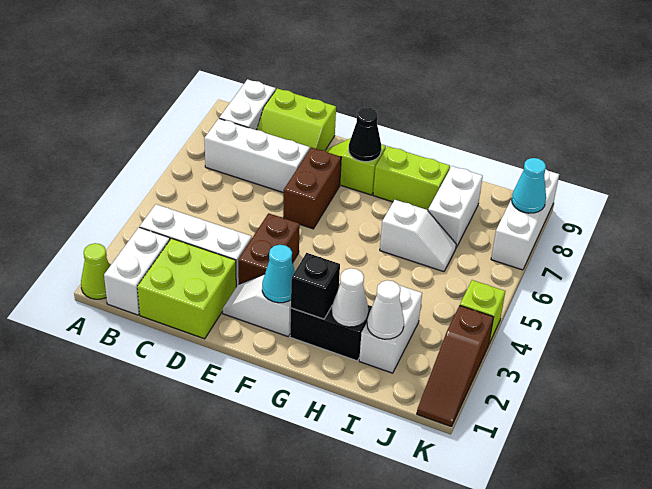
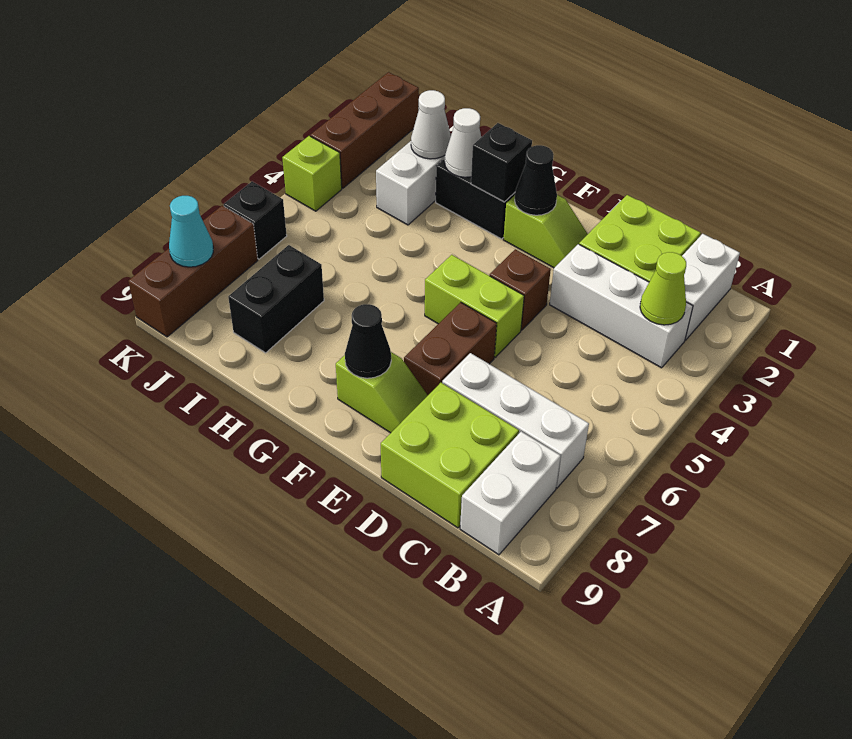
lime cone A1 level 1 -> lime cone B3 level 2
lime slope C8:D9 level 1 top 9 -> lime brick C8:D9 level 1
white slope E2:F2 level 1 top F -> lime slope E2:F2 level 1 top F
brown brick E3:E4 level 1 -> brown brick E4 level 1
cyan cone F2 level 2 -> black cone F2 level 2
lime brick G8:H8 level 1 -> lime brick E5:F5 level 1
white slope H6:I6 level 1 top H -> none
white brick I7:I8 level 1 -> black brick I7:I8 level 1
brown slope K1:K3 level 1 top 3 -> brown brick K1:K3 level 1
none -> black brick K6 level 1
white brick K7:K9 level 1 -> brown brick K7:K9 level 1

